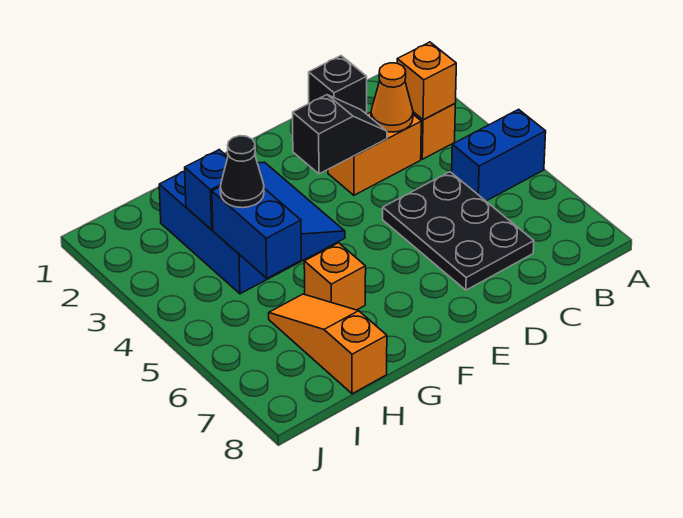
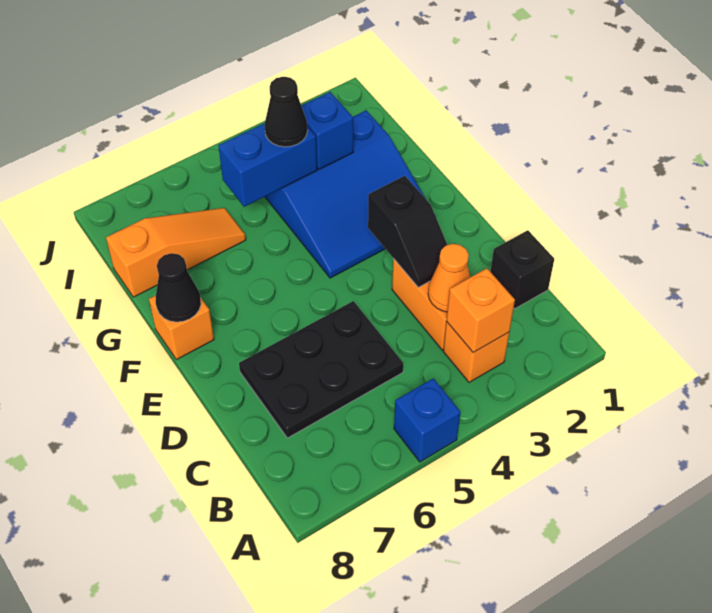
blue brick A5:B5 level 1 -> blue brick A5 level 1
none -> black cone F8 level 2
orange brick G6 level 1 -> orange brick F8 level 1

